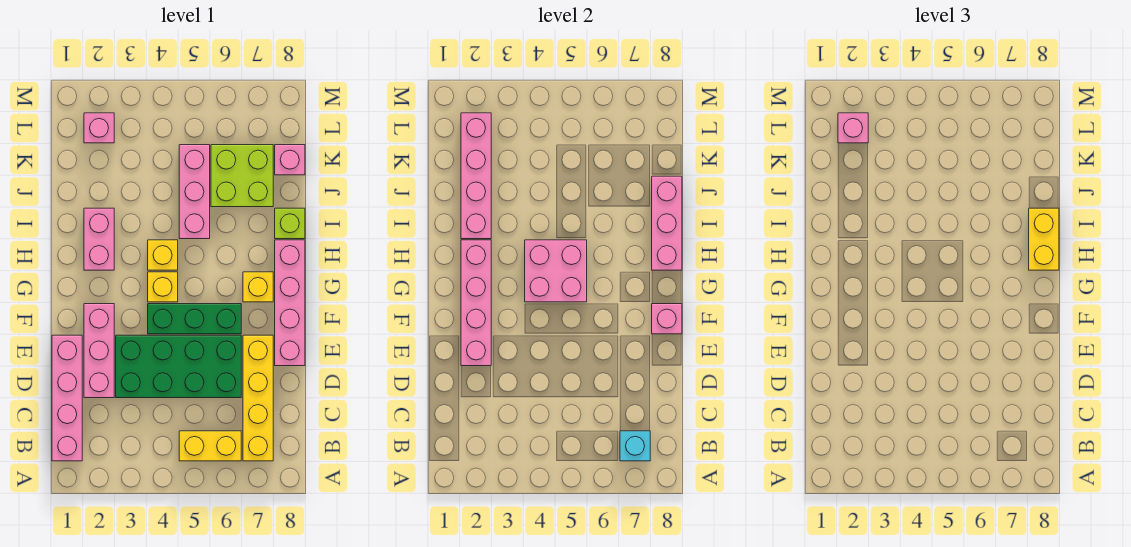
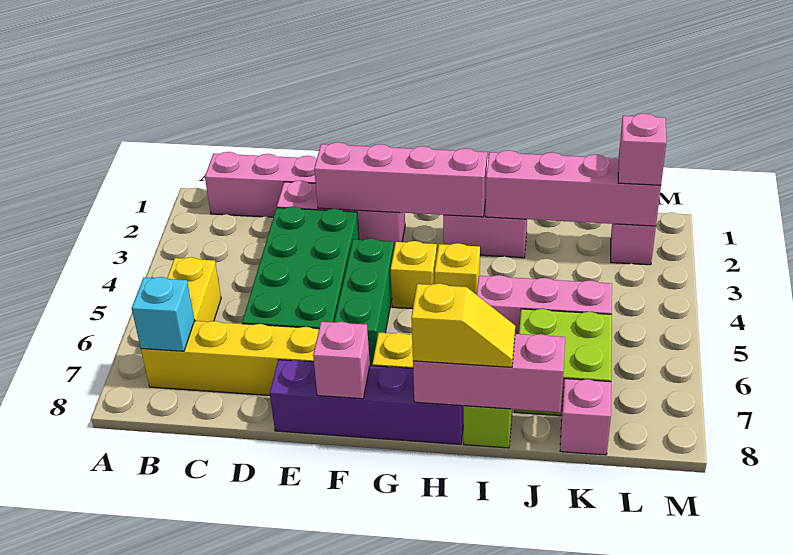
pink brick E8:H8 level 1 -> purple brick E8:H8 level 1
pink brick G4:H5 level 2 -> none
yellow brick H8:I8 level 3 -> yellow slope H8:I8 level 3 top H

